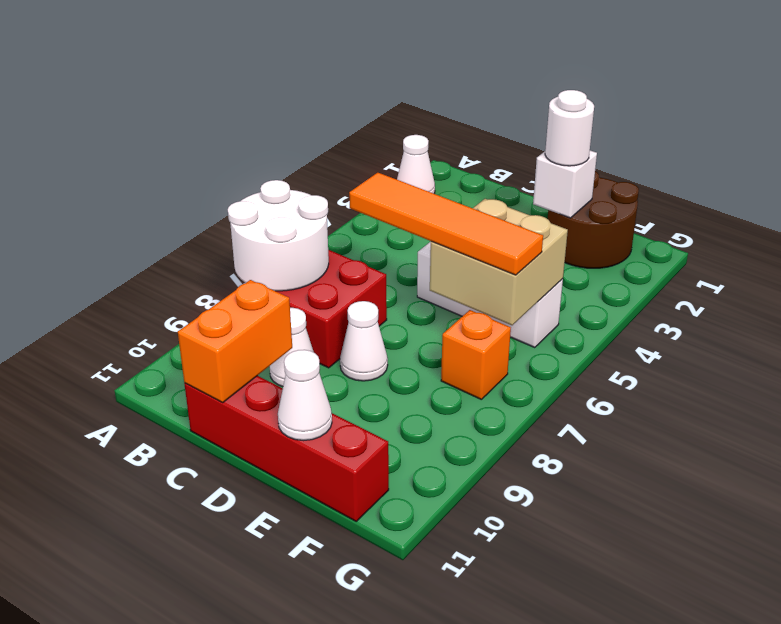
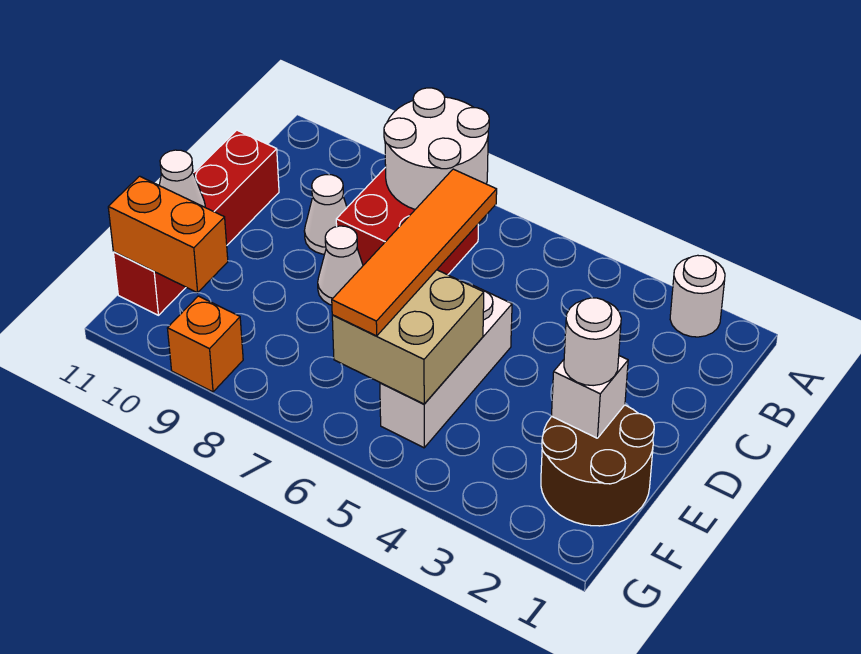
white cone A2 level 1 -> white round brick A2 level 1
orange brick C10:C11 level 2 -> orange brick F10:F11 level 2
orange brick F7 level 1 -> orange brick G9 level 1

